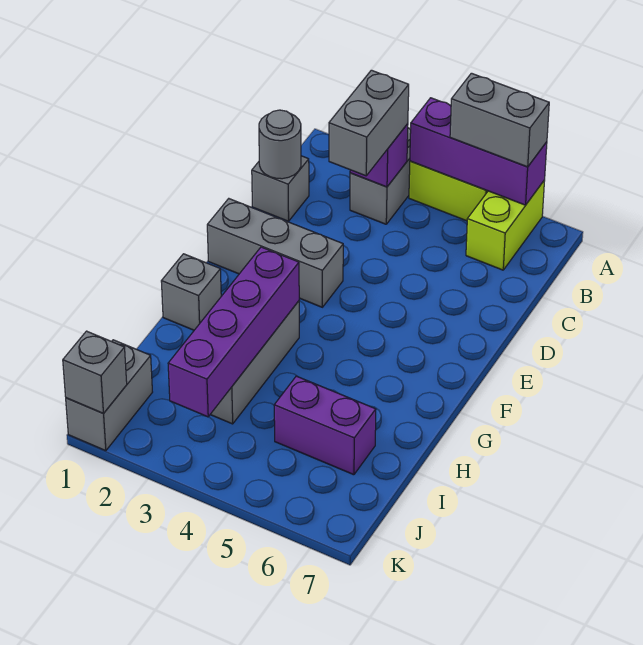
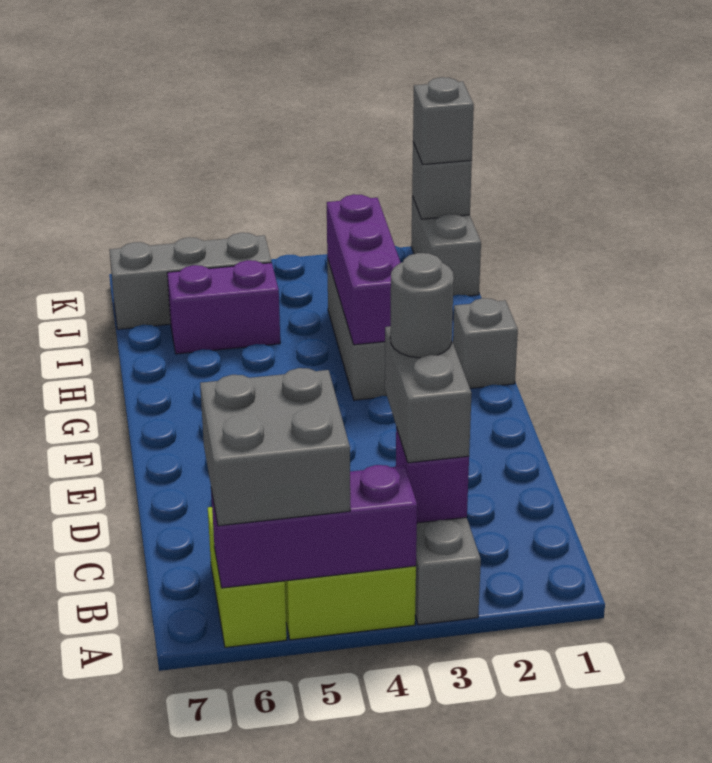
grey brick A5:A6 level 3 -> grey brick A5:B6 level 3
grey brick C1 level 1 -> grey brick K1 level 3
grey round brick C1 level 2 -> grey round brick C3 level 4
grey brick E1:E3 level 1 -> grey brick J5:J7 level 1
purple brick G3:J3 level 2 -> purple brick G3:I3 level 2

